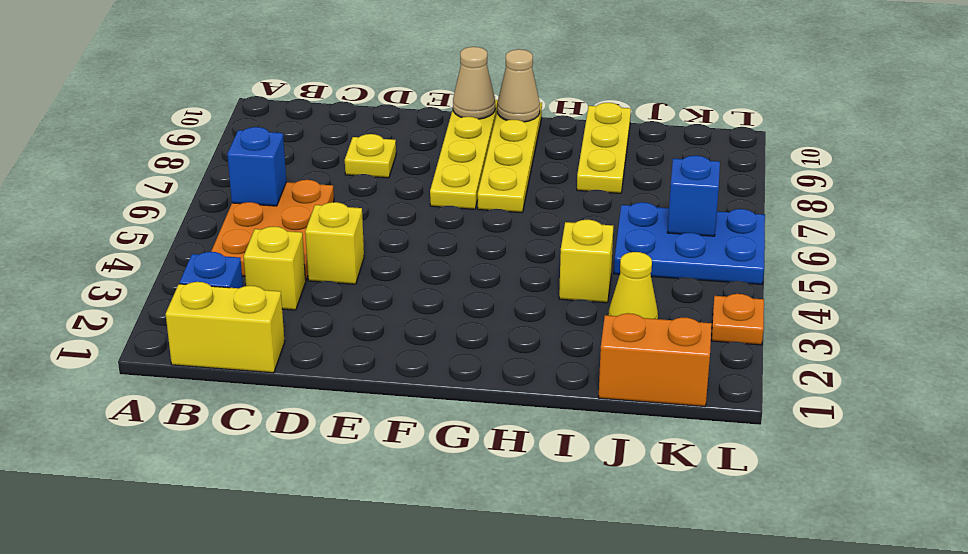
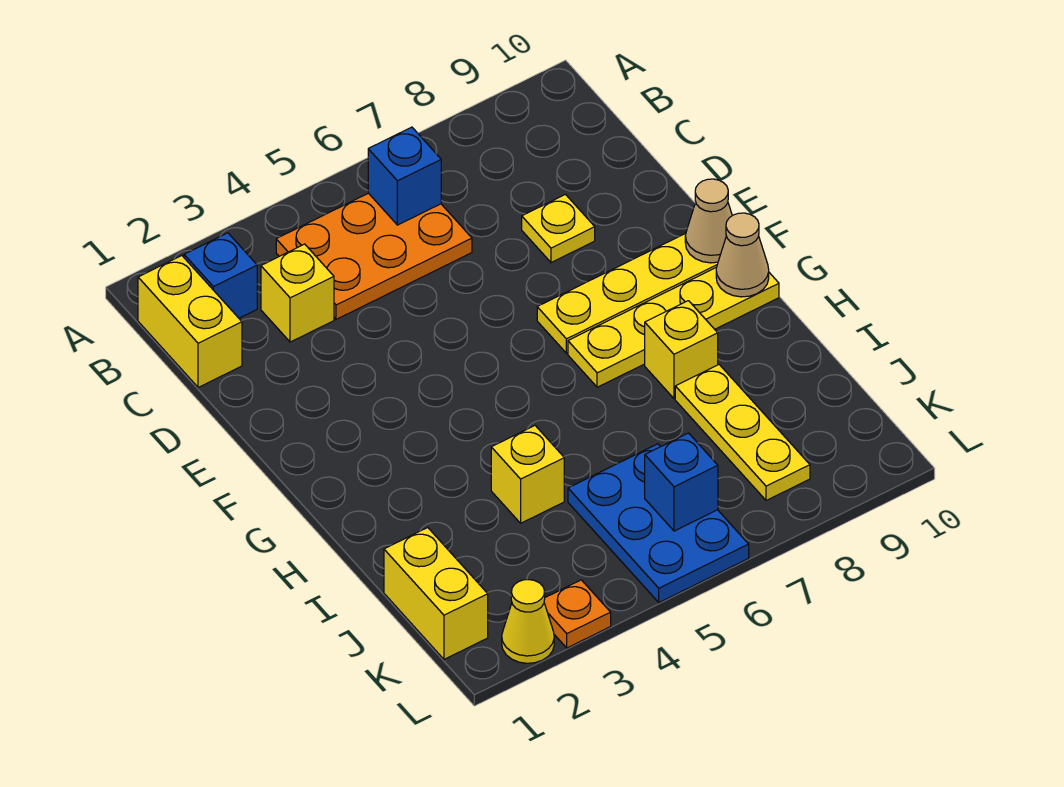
yellow brick D4 level 1 -> yellow brick H8 level 1
yellow plate I8:I10 level 1 -> yellow plate I8:K8 level 1
orange brick J1:K1 level 1 -> yellow brick J1:K1 level 1
yellow cone J3 level 1 -> yellow cone L2 level 1

